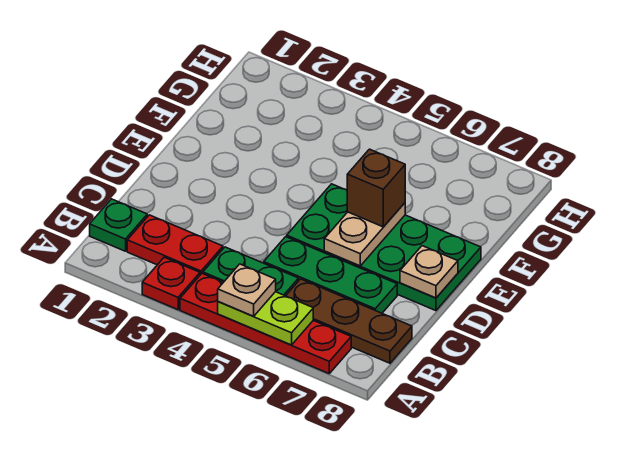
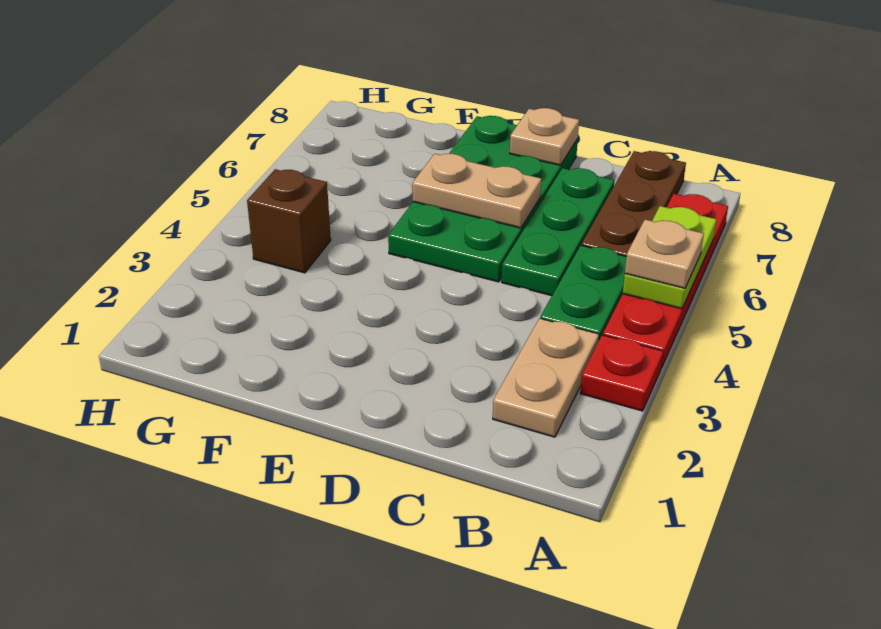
green plate B1 level 1 -> none
red plate B2:B3 level 1 -> tan plate B2:B3 level 1
brown brick E6 level 3 -> brown brick G4 level 1

